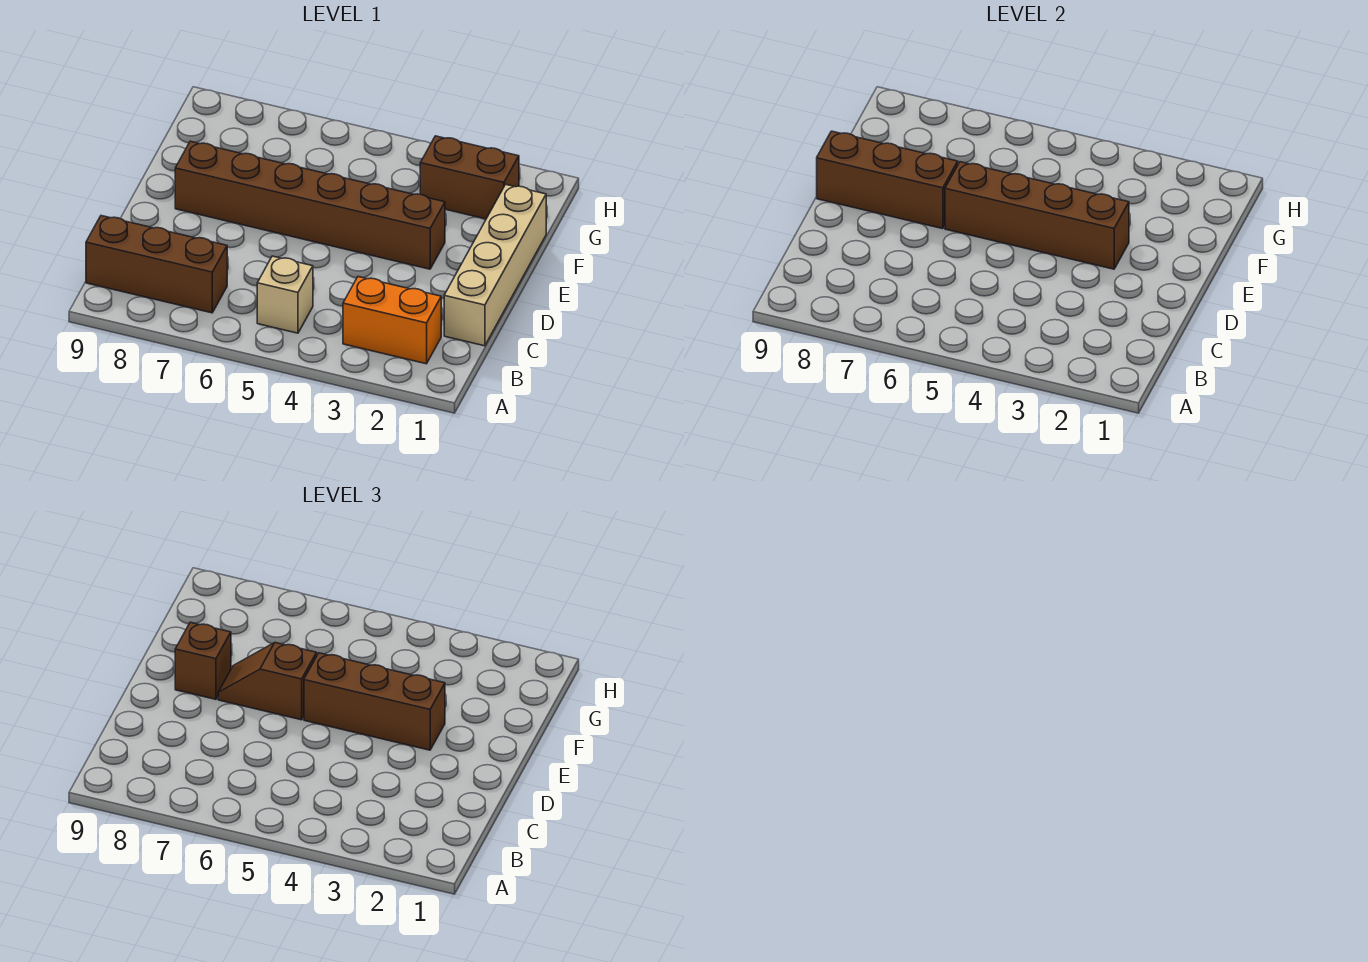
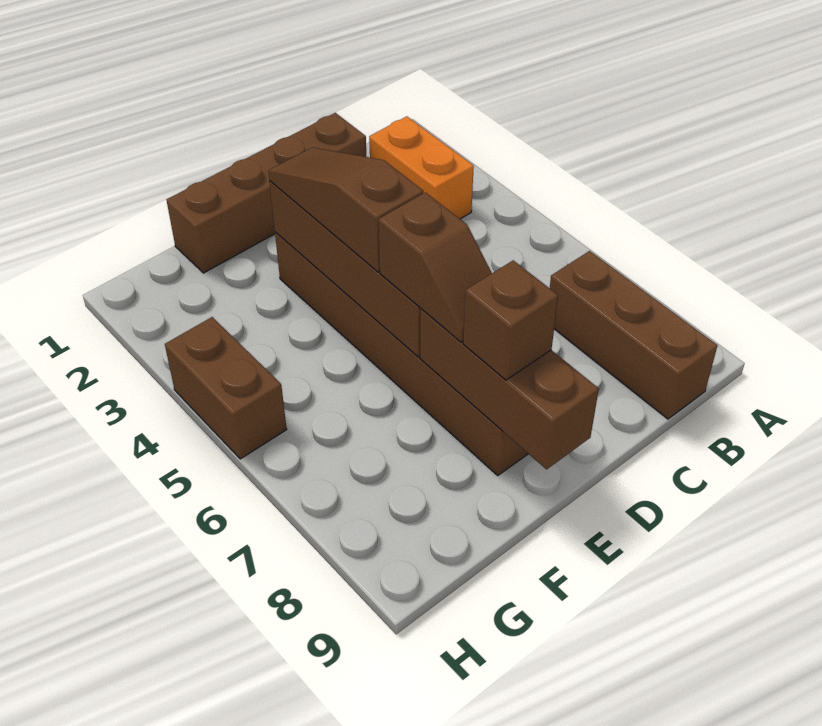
tan brick B5 level 1 -> none
tan brick C1:F1 level 1 -> brown brick C1:F1 level 1
brown brick E3:E5 level 3 -> brown slope E3:E5 level 3 top 5
brown brick G2:G3 level 1 -> brown brick H4:H5 level 1

